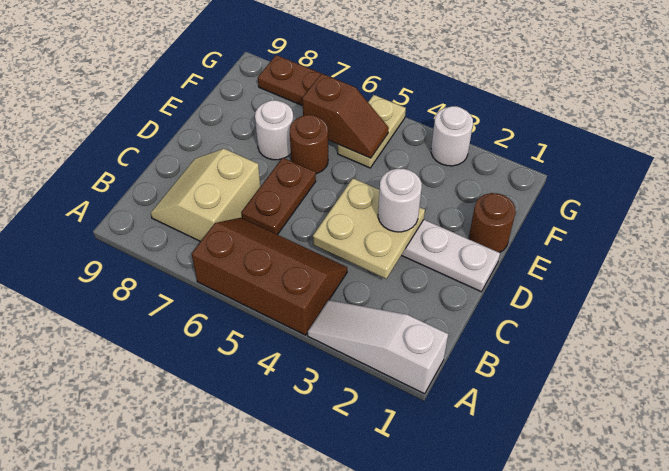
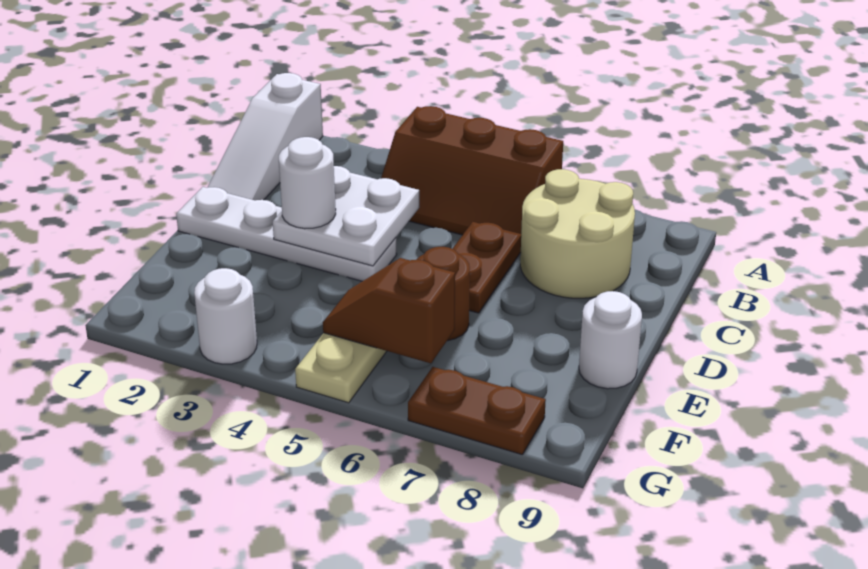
white slope A1:A3 level 1 top 1 -> white slope A1:C1 level 1 top A
tan slope B7:C8 level 1 top 7 -> tan round brick B7:C8 level 1
tan plate C3:D4 level 2 -> white plate C3:D4 level 2
brown round brick E1 level 1 -> none
white round brick E7 level 1 -> white round brick E9 level 1

